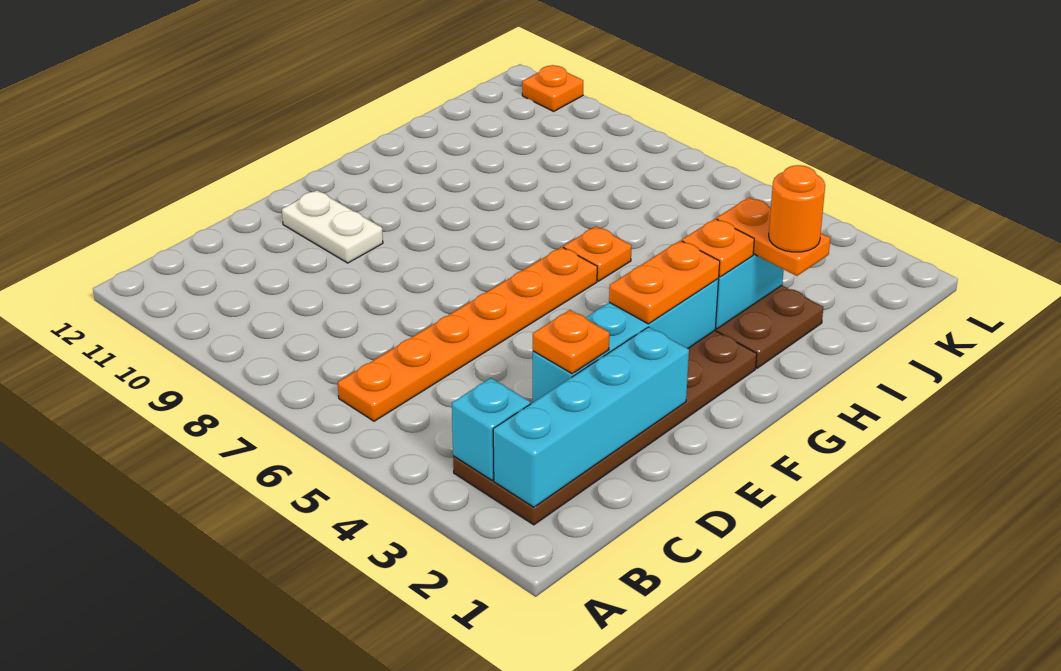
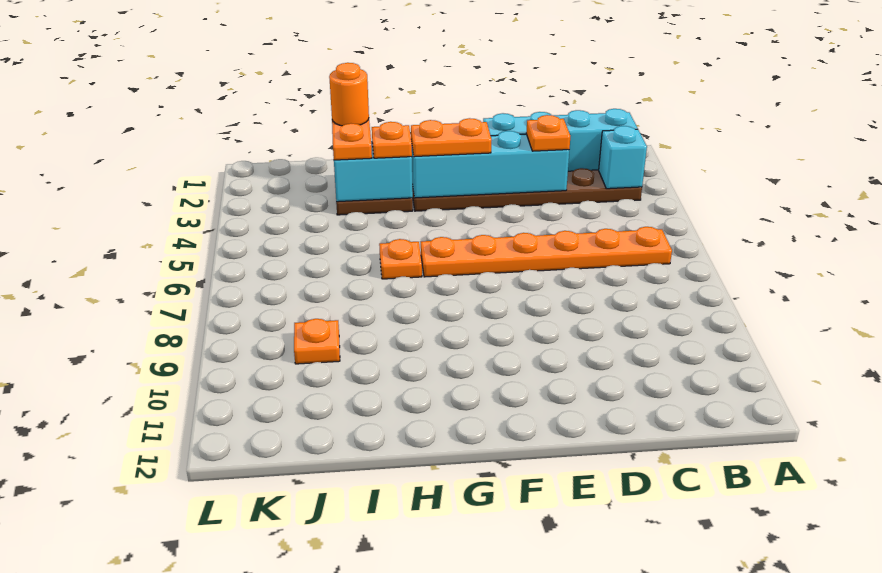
white plate E10:E11 level 1 -> none
orange plate L11 level 1 -> orange plate J9 level 1

